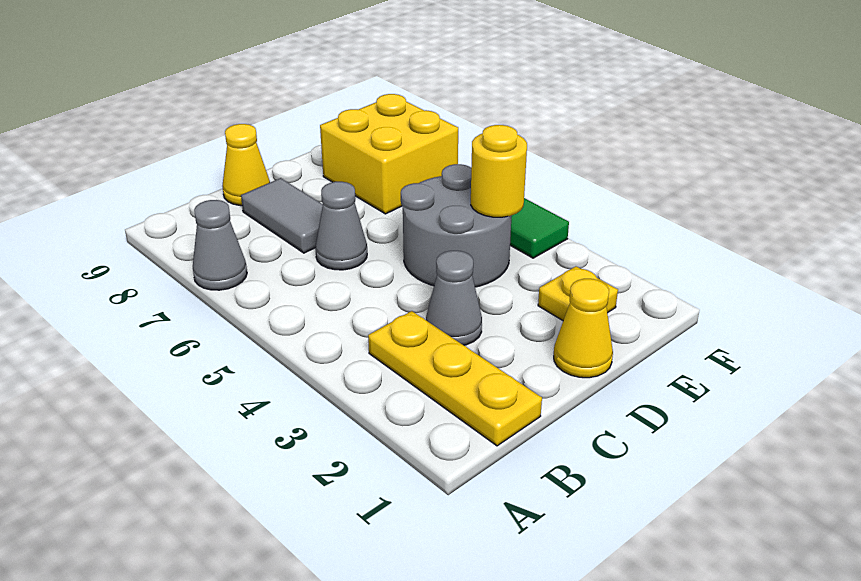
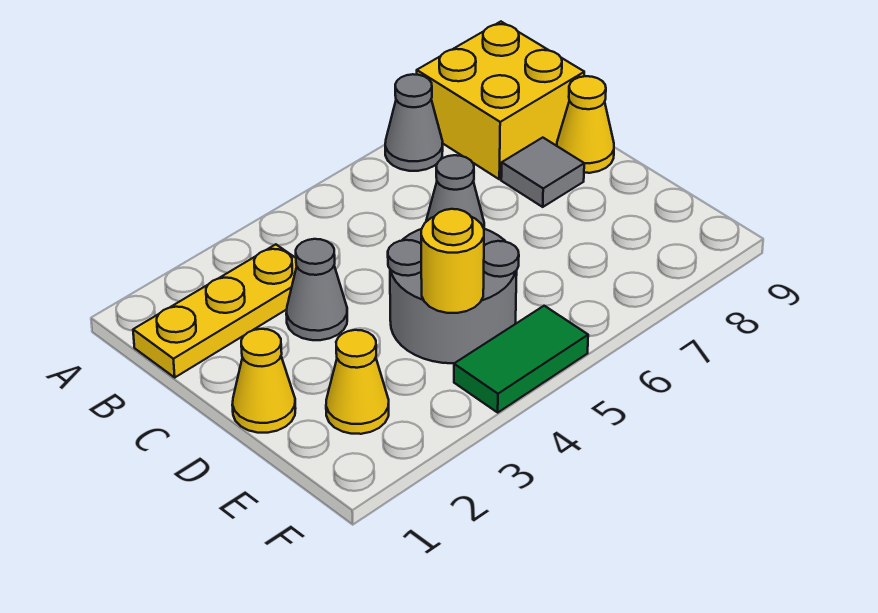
grey tile C7:C8 level 1 -> grey tile C8 level 1
yellow plate E2 level 1 -> yellow cone E2 level 1
yellow brick E7:F8 level 1 -> yellow brick A8:B9 level 1

